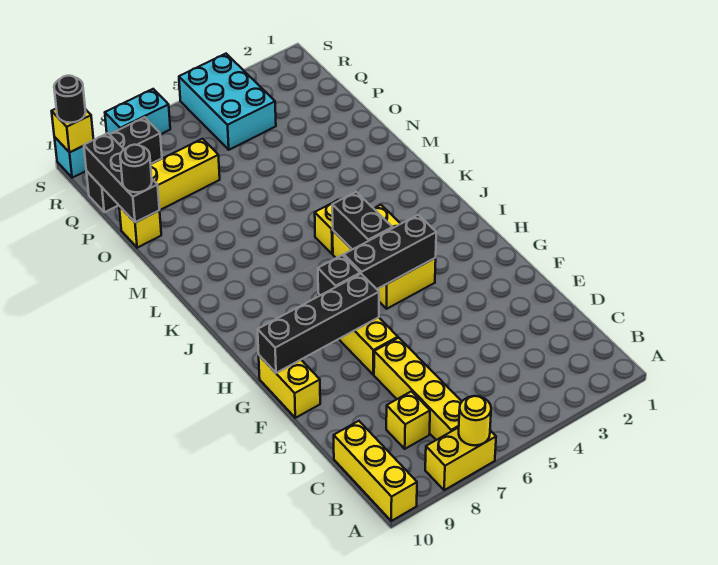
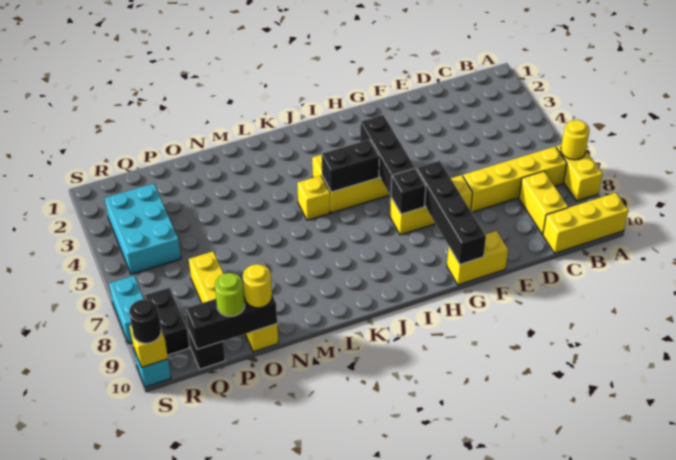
yellow brick C8 level 1 -> yellow brick C8:C9 level 1
black round brick O10 level 3 -> yellow round brick O10 level 3
none -> lime round brick P10 level 3
cyan brick Q4:S5 level 1 -> cyan brick Q3:R5 level 1

